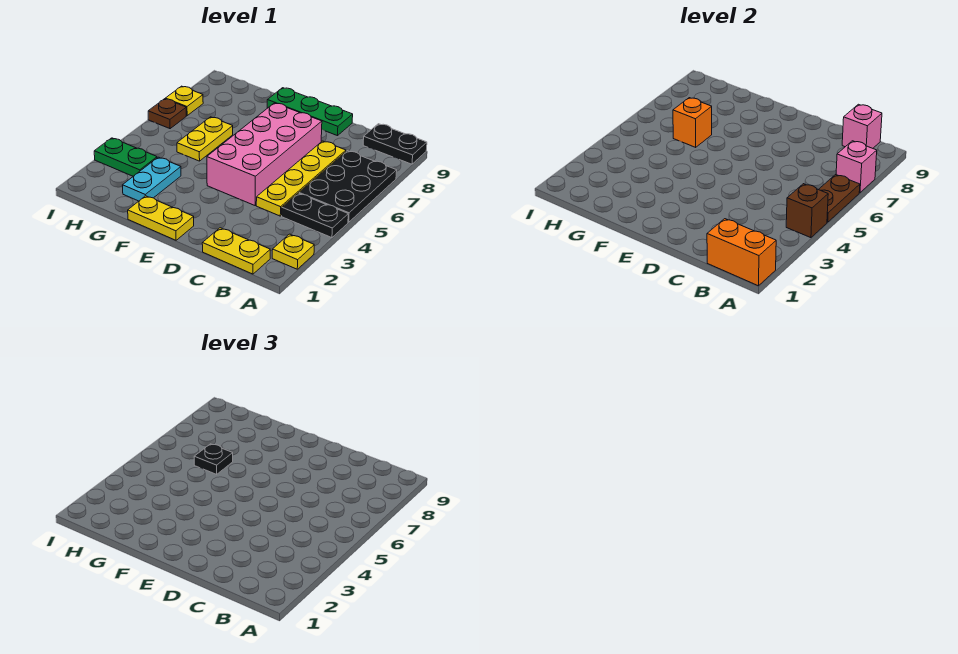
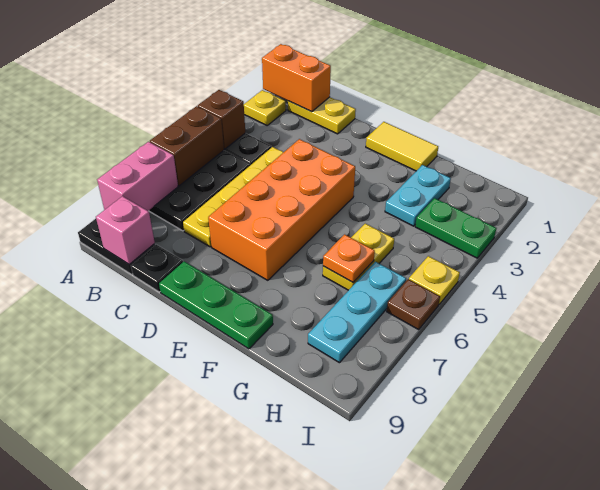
brown plate A5:A6 level 2 -> brown brick A5:A6 level 2
pink brick A7 level 2 -> pink brick A7:A8 level 2
pink brick D4:E7 level 1 -> orange brick D4:E7 level 1
yellow plate E1:F1 level 1 -> yellow tile E1:F1 level 1
orange brick G6 level 2 -> orange plate G6 level 2
black plate G6 level 3 -> black plate C9 level 1
none -> cyan plate H6:H8 level 1
yellow plate I7 level 1 -> yellow plate I5 level 1

